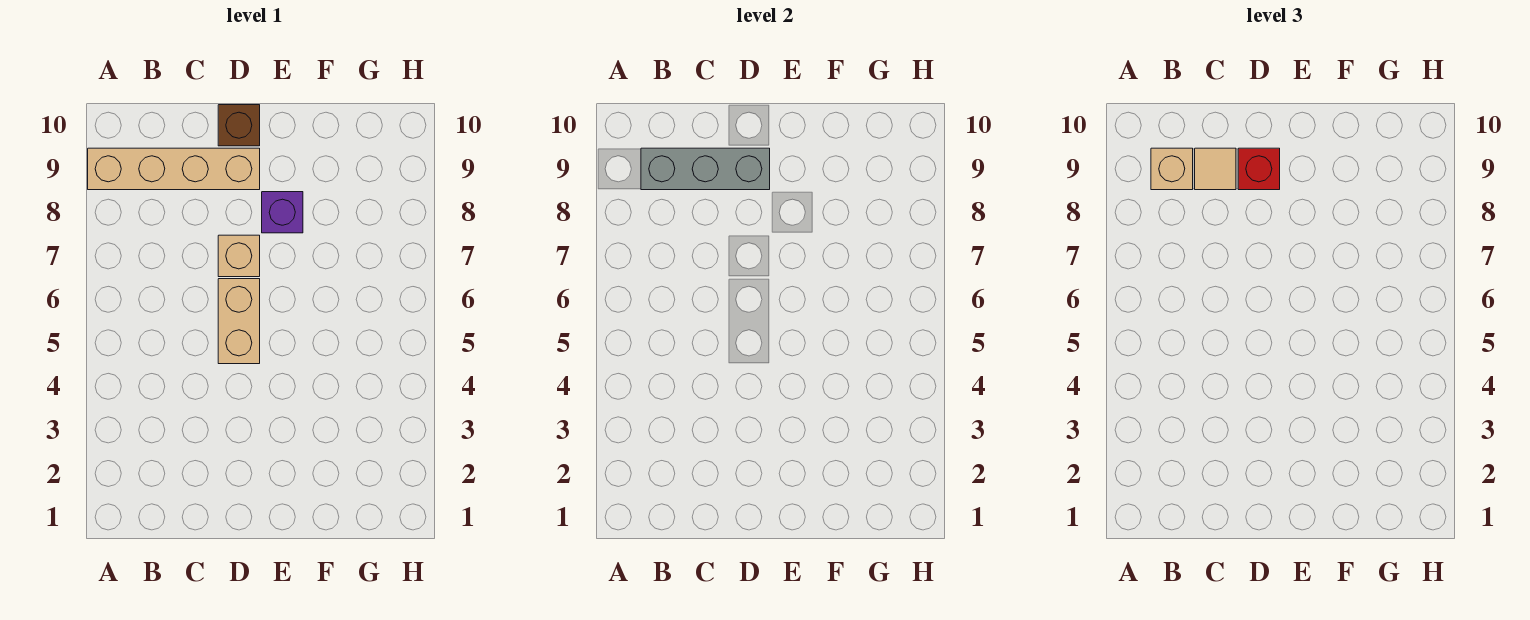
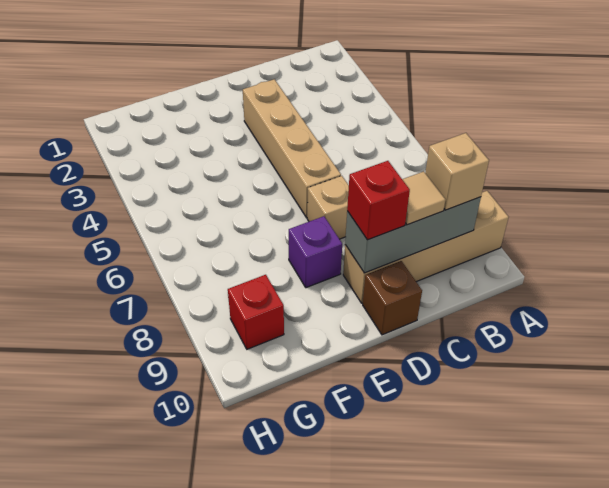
tan brick D5:D6 level 1 -> tan brick D3:D6 level 1
none -> red brick G9 level 1

